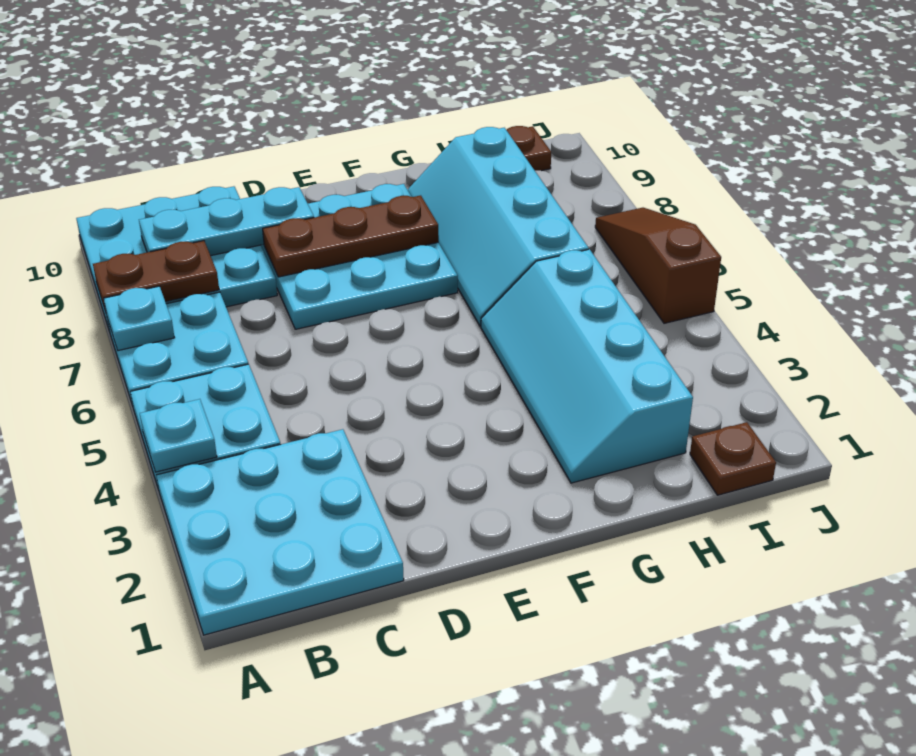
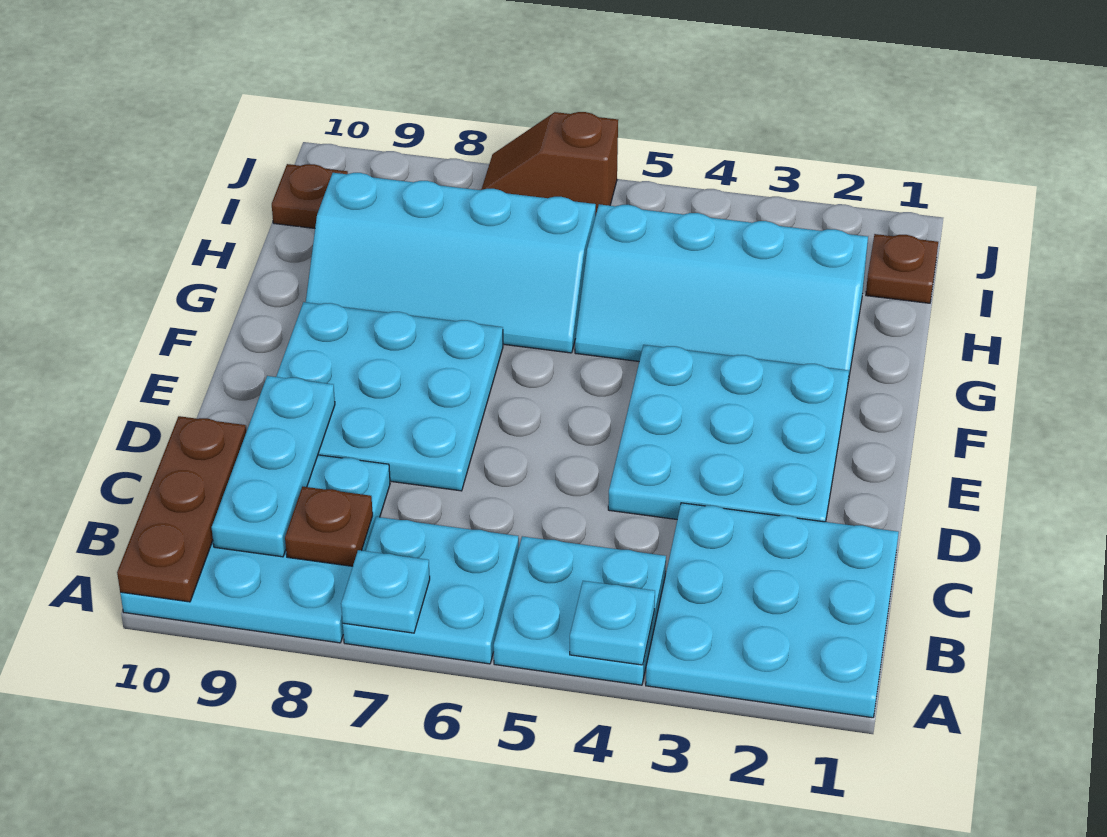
brown plate A8:B8 level 2 -> brown plate B8 level 2
none -> cyan plate D2:F4 level 1
brown plate D8:F8 level 2 -> brown plate A10:C10 level 2
brown slope J5:J7 level 1 top 5 -> brown slope J6:J7 level 1 top 6

